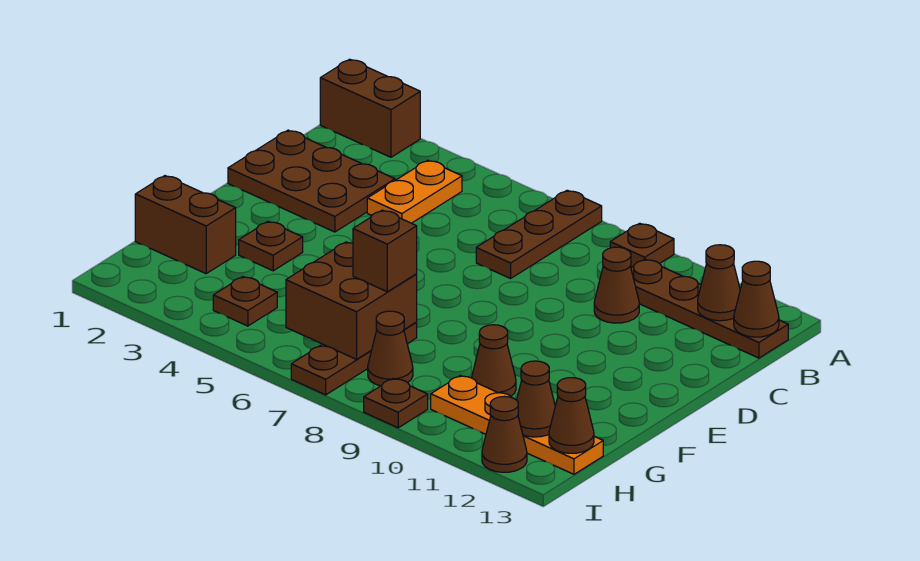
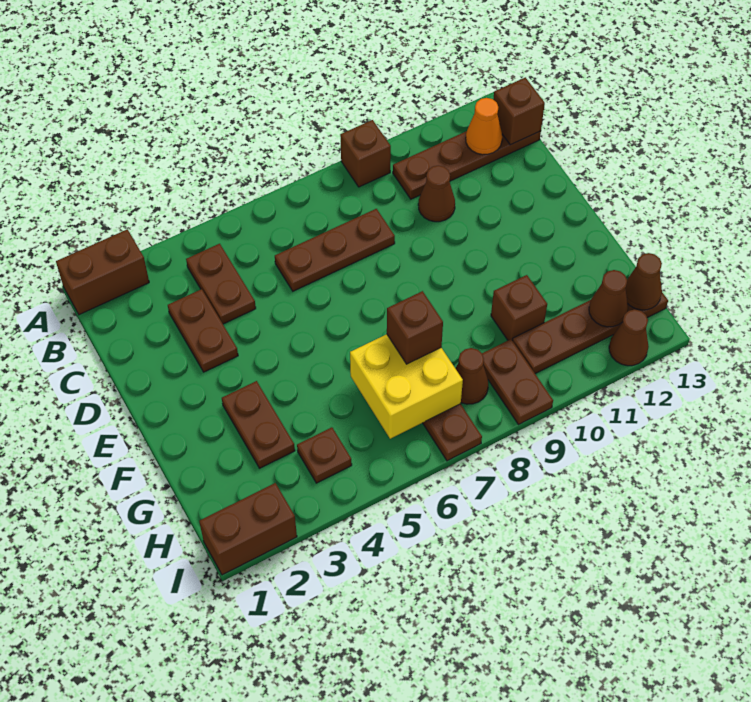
brown plate A7:C7 level 1 -> brown plate C6:C8 level 1
brown plate A9 level 1 -> brown brick A9 level 1
orange plate B4:C4 level 1 -> brown plate B4:C4 level 1
brown cone B12 level 2 -> orange cone B12 level 2
brown cone B13 level 2 -> brown brick B13 level 2
brown plate C1:D3 level 1 -> brown plate C3:D3 level 1
brown plate F3 level 1 -> brown plate F3:G3 level 1
brown brick G1:G2 level 1 -> brown brick I1:I2 level 1
brown brick G6:H7 level 2 -> yellow brick G6:H7 level 2
brown cone G10 level 1 -> brown brick G10 level 1
orange plate H10:H13 level 1 -> brown plate H10:H13 level 1
brown plate I9 level 1 -> brown plate H9:I9 level 1

